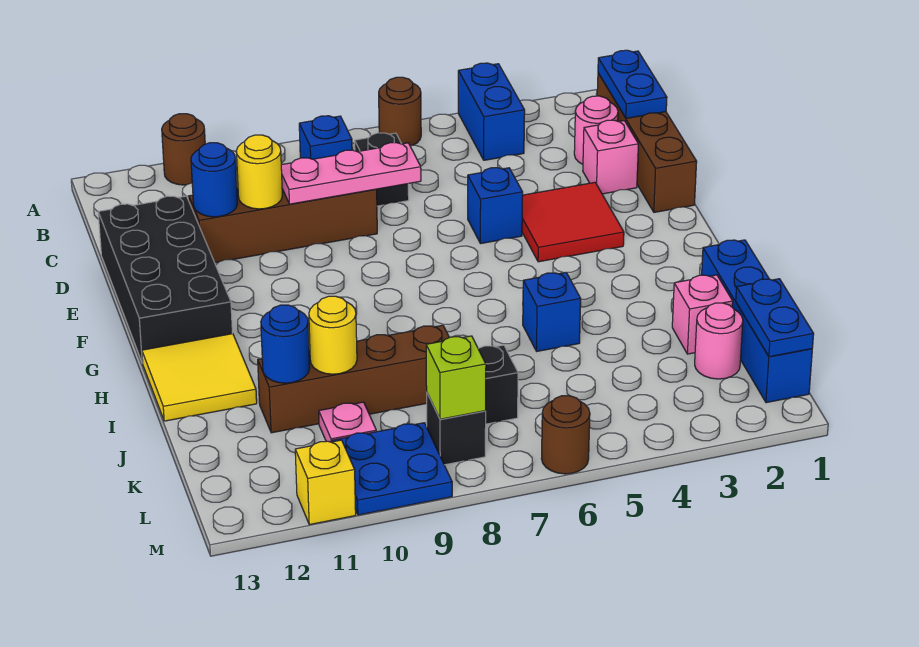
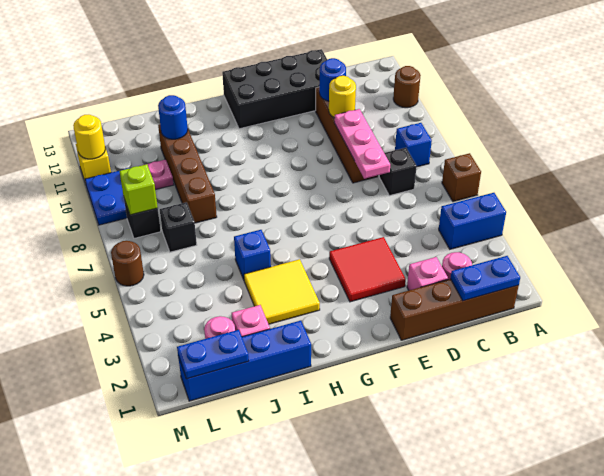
brown round brick A6 level 1 -> brown brick A6 level 1
blue brick E5 level 1 -> none
yellow tile H12:I13 level 1 -> yellow tile H3:I4 level 1
yellow round brick J10 level 2 -> yellow round brick M11 level 2

